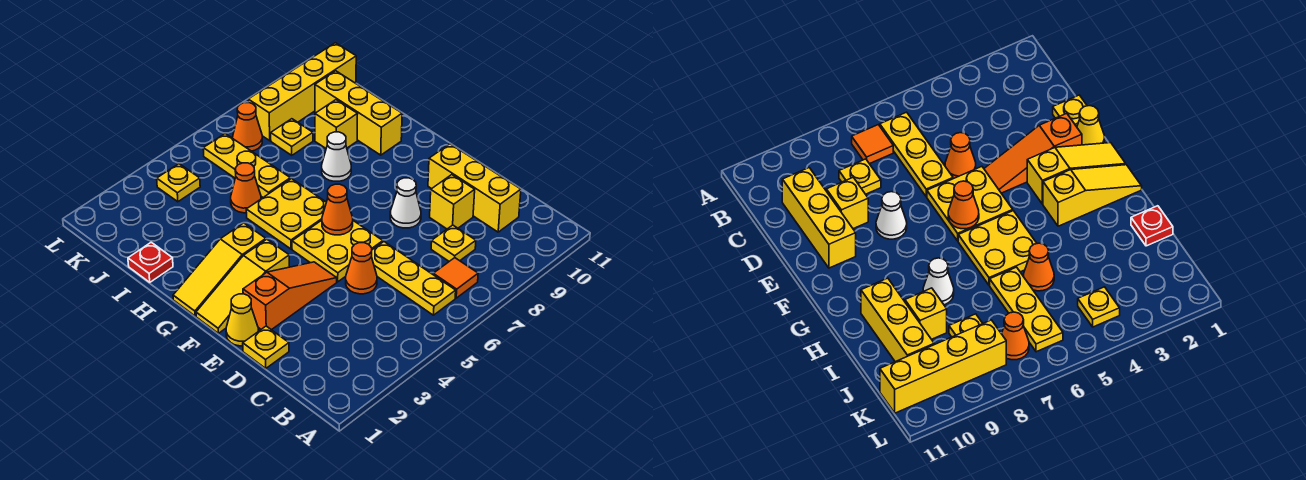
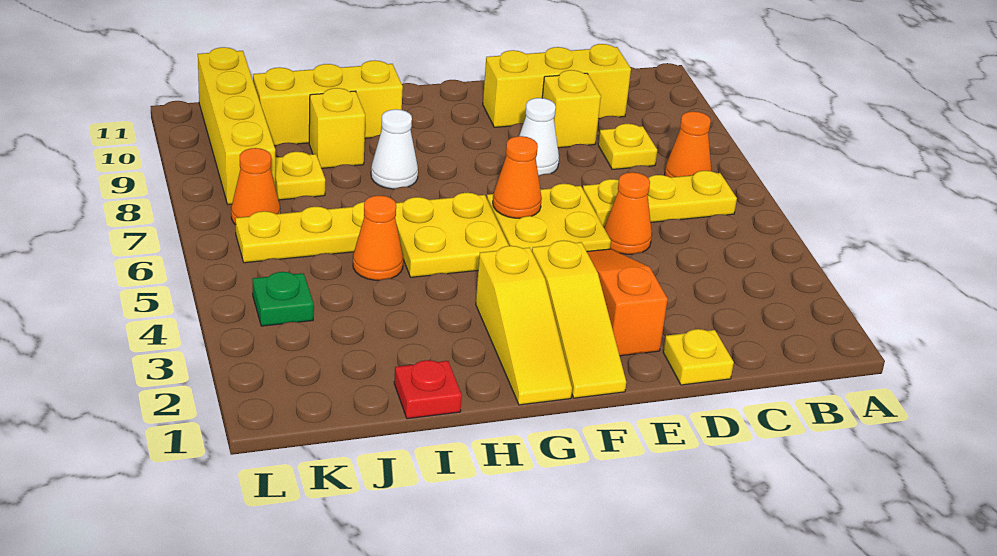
orange tile B7 level 1 -> orange cone B7 level 1
yellow cone E1 level 1 -> none
yellow plate K4 level 1 -> green plate K4 level 1

